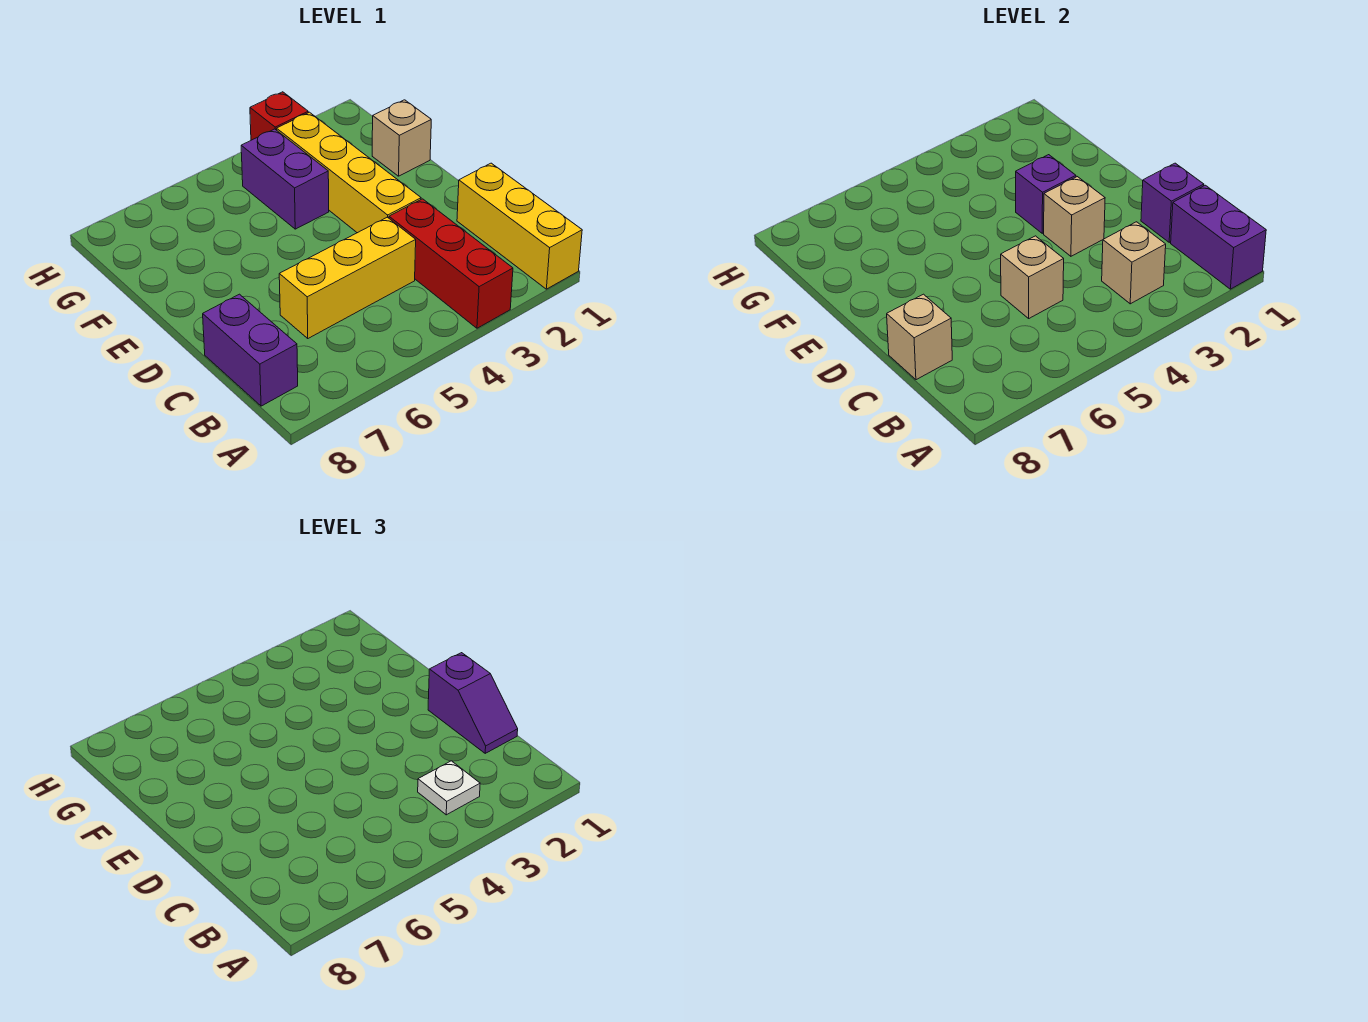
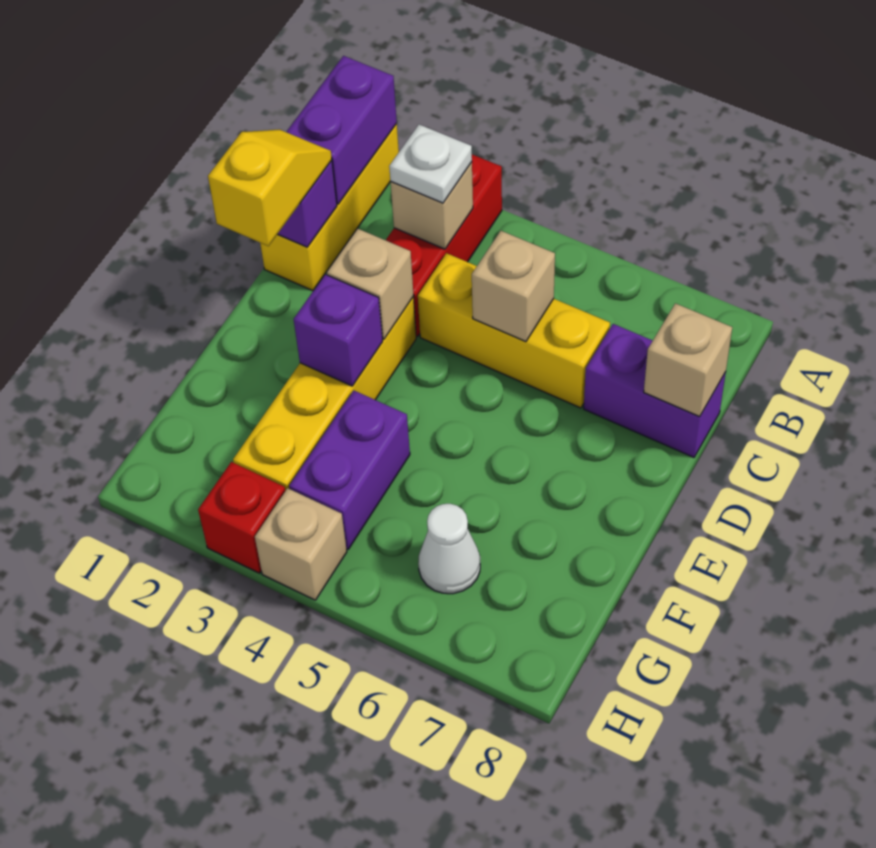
purple brick B8:C8 level 1 -> purple brick C7:C8 level 1
purple slope C1:D1 level 3 top D -> yellow slope C1:D1 level 3 top D
tan brick F1 level 1 -> tan brick H4 level 1
none -> white cone G6 level 1

